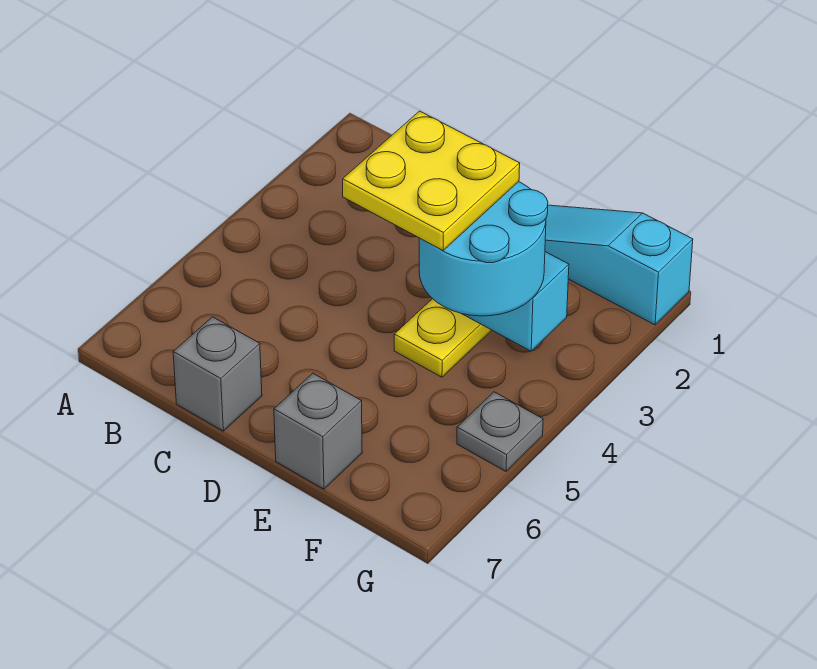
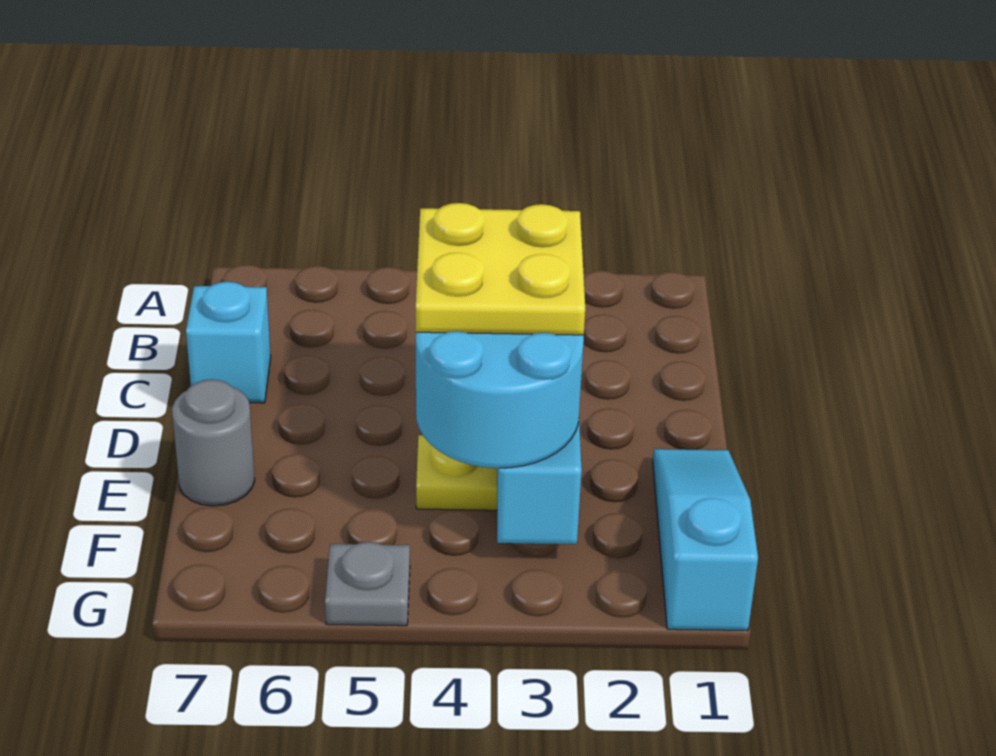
grey brick C7 level 1 -> cyan brick C7 level 1
grey brick E7 level 1 -> grey round brick E7 level 1

